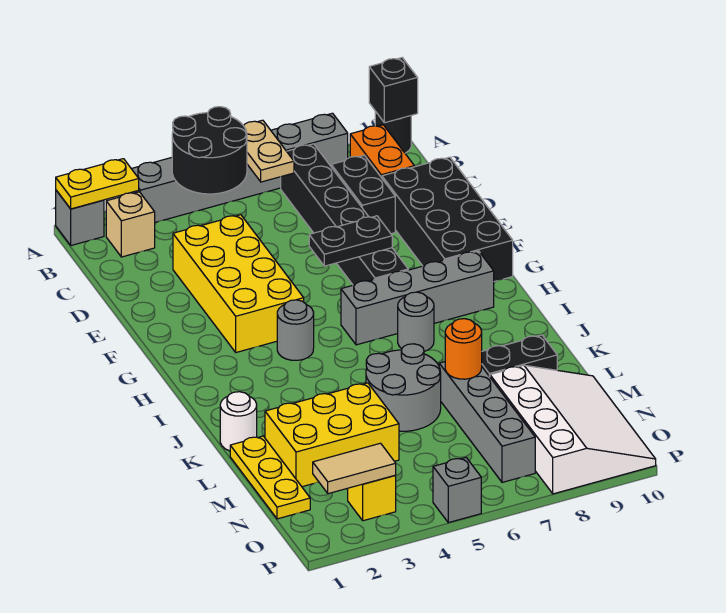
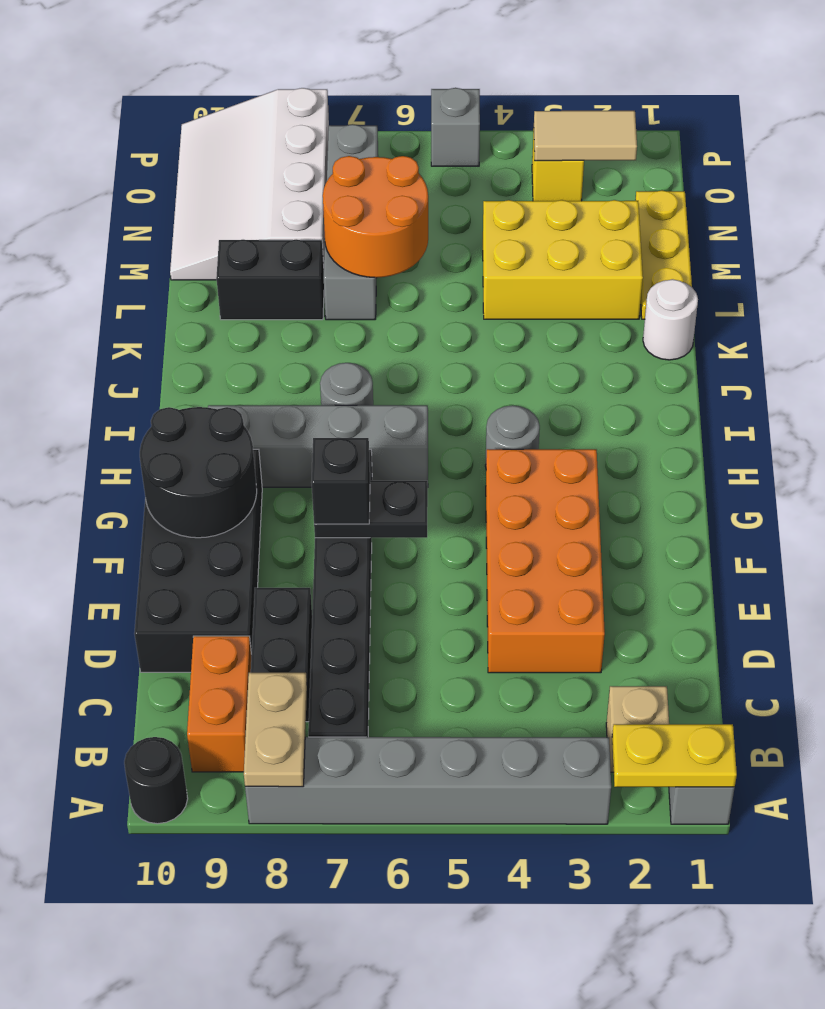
black round brick A4:B5 level 2 -> black round brick F9:G10 level 2
tan plate A6:B6 level 2 -> tan plate A8:B8 level 2
black brick A10 level 2 -> black brick F7 level 3
yellow brick D3:G4 level 1 -> orange brick D3:G4 level 1
grey round brick K5:L6 level 1 -> none
orange round brick L7 level 2 -> orange round brick L6:M7 level 2

